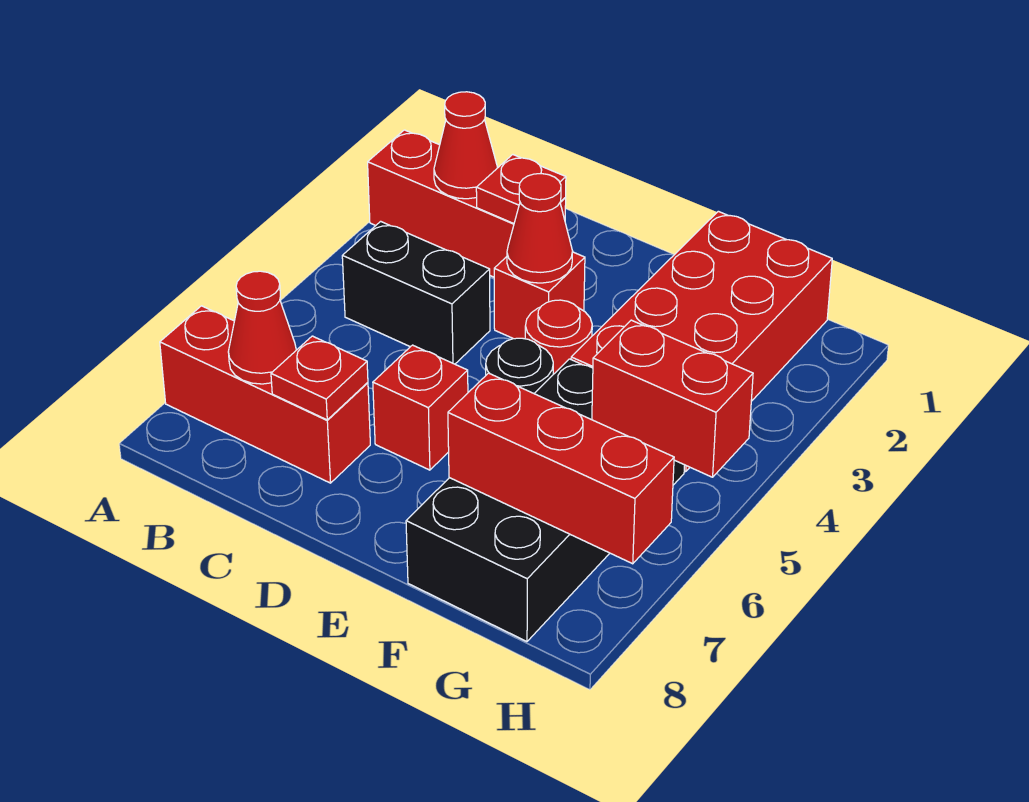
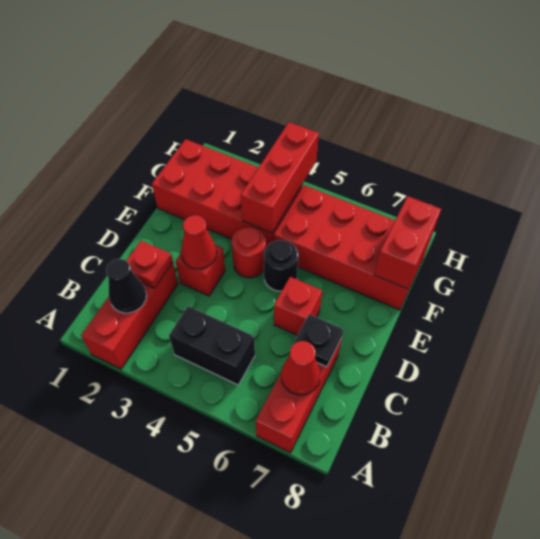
red cone B2 level 2 -> black cone B2 level 2
black brick B4:C4 level 1 -> black brick B4:B5 level 1
red plate C7 level 2 -> black plate C7 level 2
black brick F5:G8 level 1 -> red brick F5:G8 level 1
red brick F7:H7 level 2 -> red brick F4:H4 level 2
red brick G5:H5 level 2 -> red brick F8:G8 level 2

